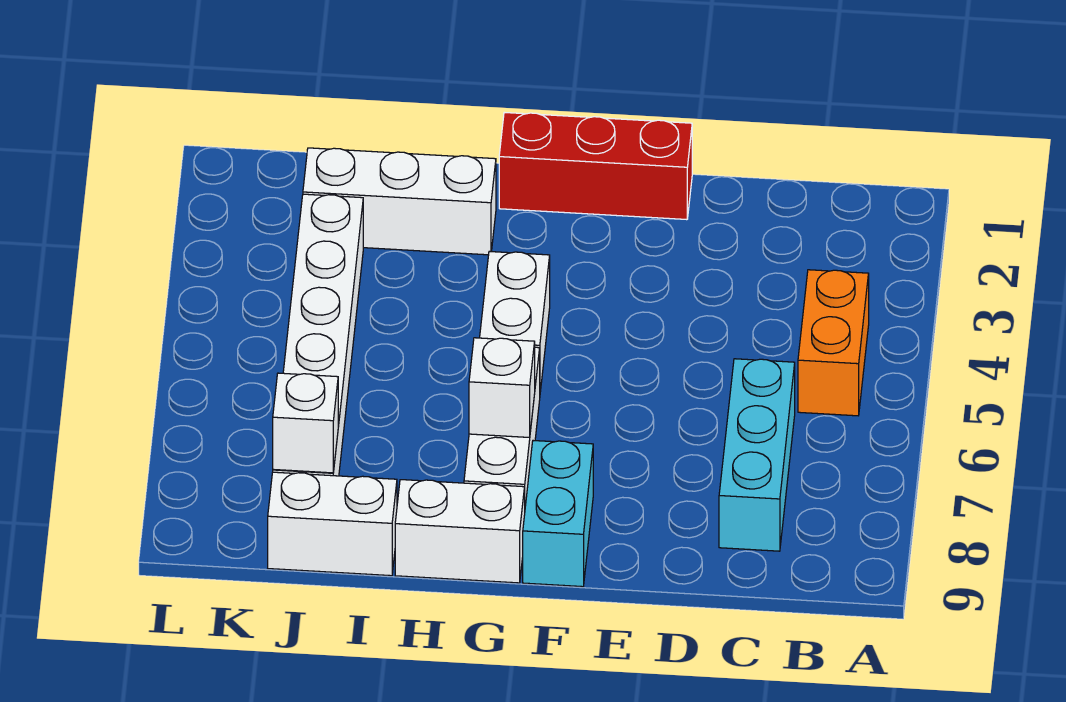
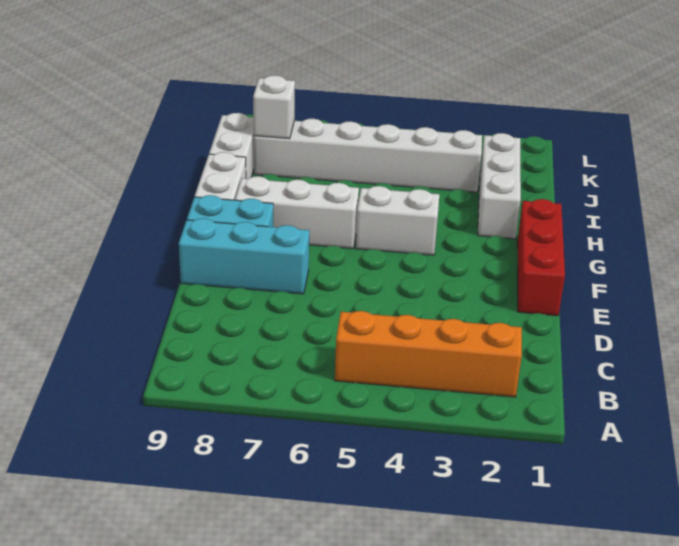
orange brick B4:B5 level 1 -> orange brick B2:B5 level 1
cyan brick C6:C8 level 1 -> cyan brick E7:E9 level 1
white brick G7 level 2 -> none

